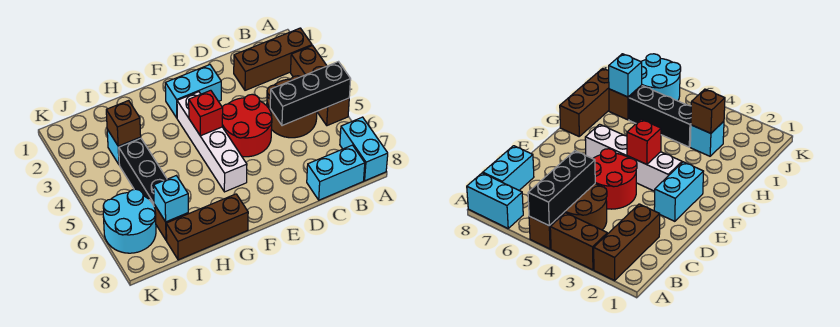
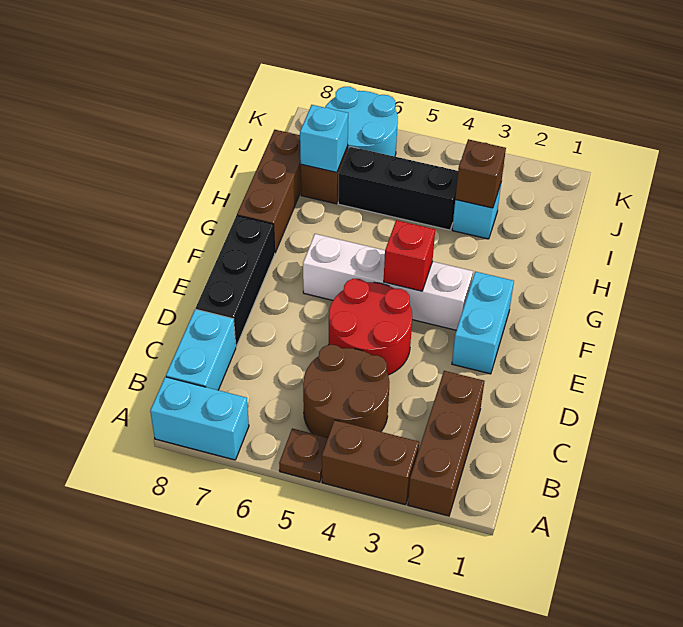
brown brick A5 level 1 -> brown plate A5 level 1
black brick A5:C5 level 2 -> black brick D8:F8 level 1

